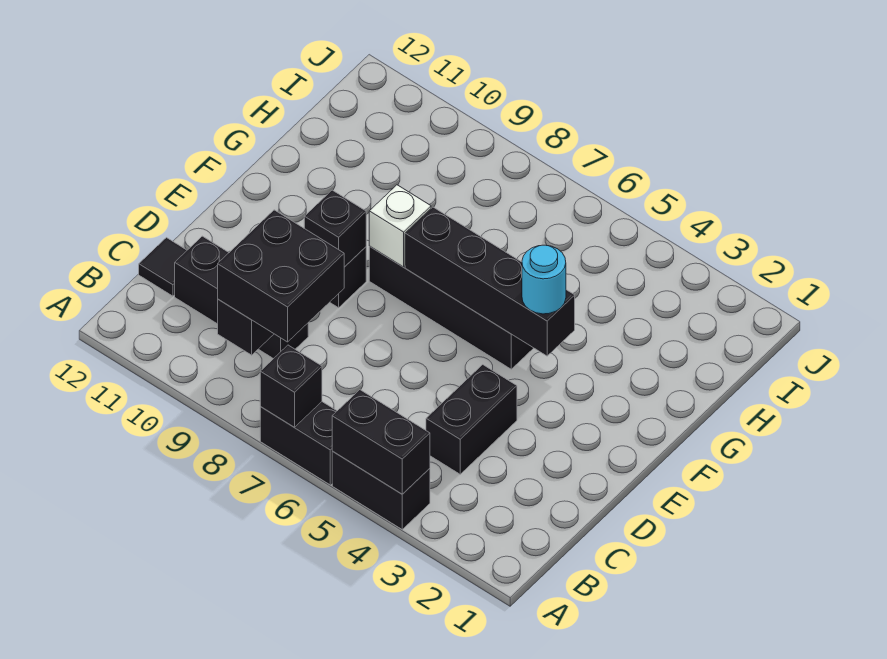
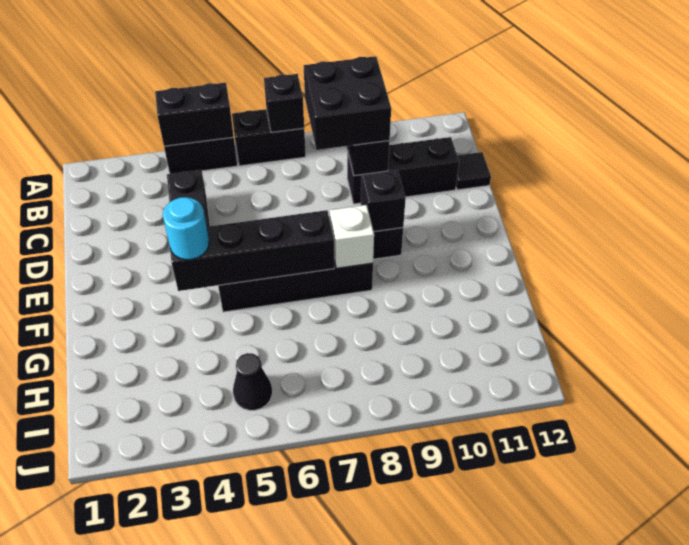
none -> black cone I5 level 1

